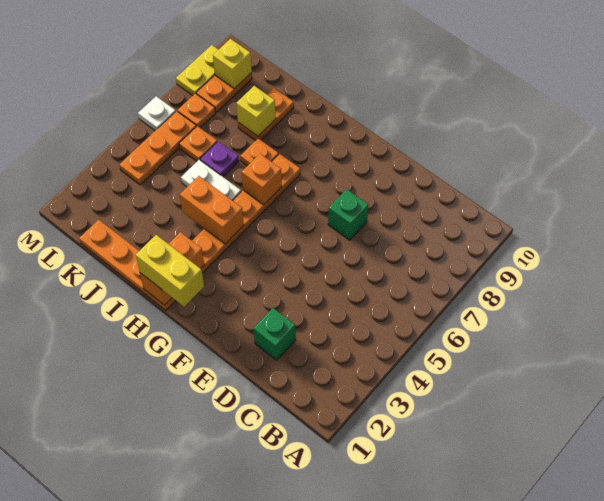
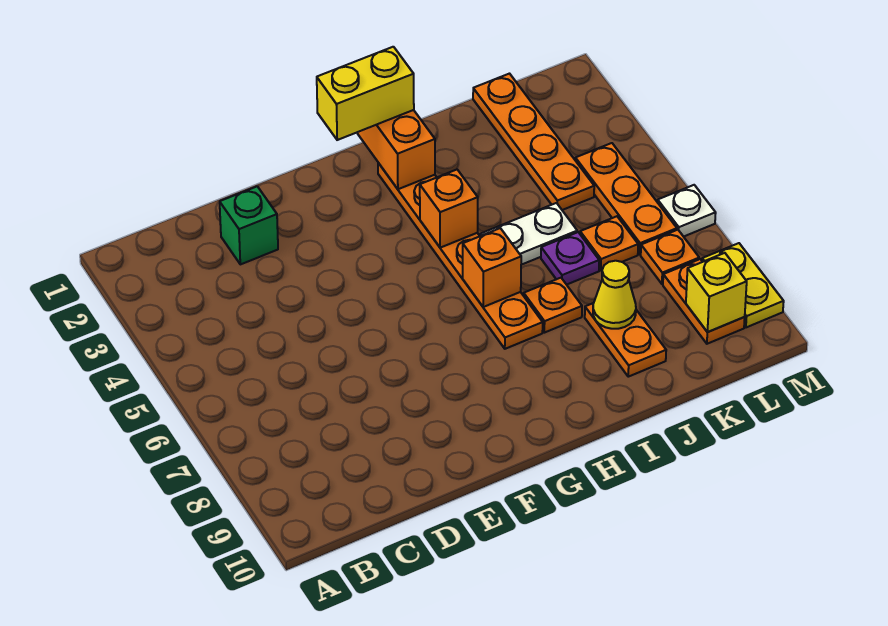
green brick E7 level 1 -> none
orange plate H1:K1 level 1 -> orange plate K1:K4 level 1
orange brick H4:I4 level 2 -> orange brick H4 level 2
yellow brick J8 level 2 -> yellow cone J8 level 2

